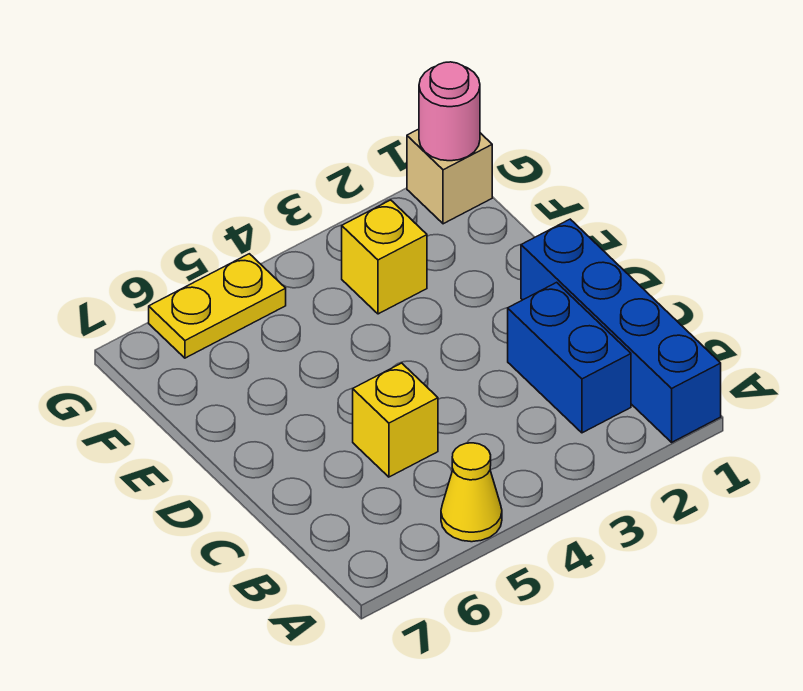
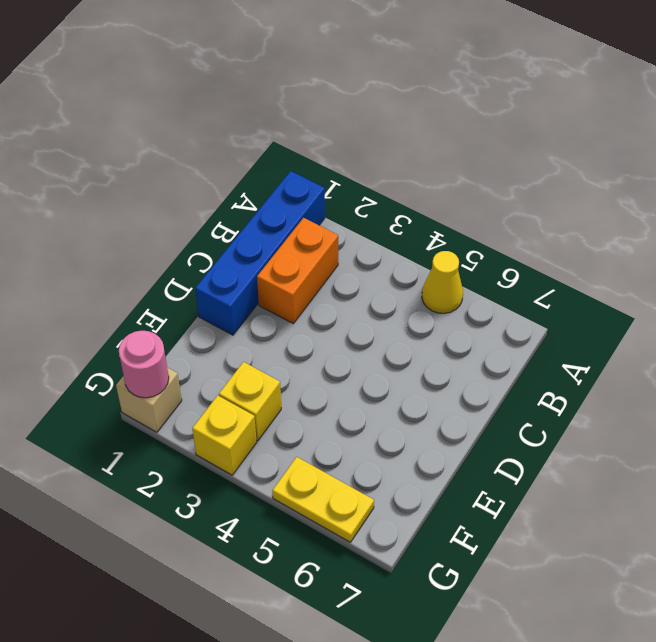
blue brick B2:C2 level 1 -> orange brick B2:C2 level 1
yellow brick C5 level 1 -> yellow brick G3 level 1

